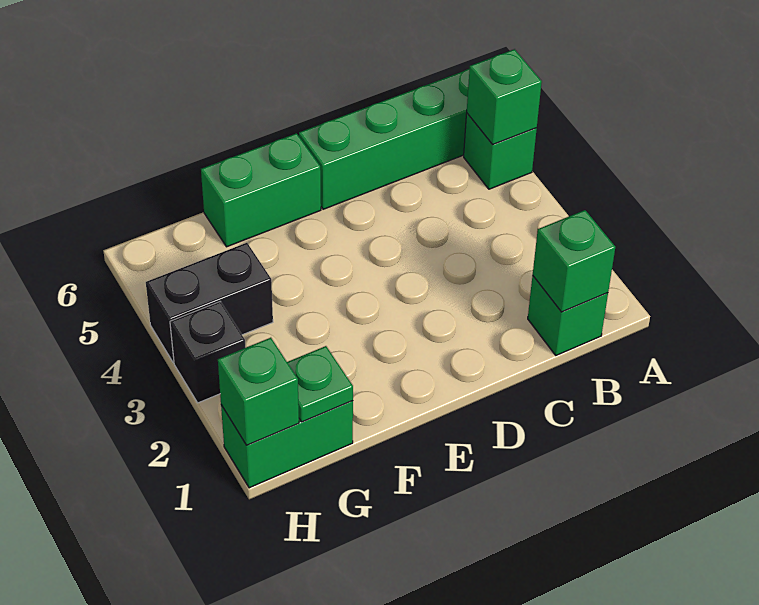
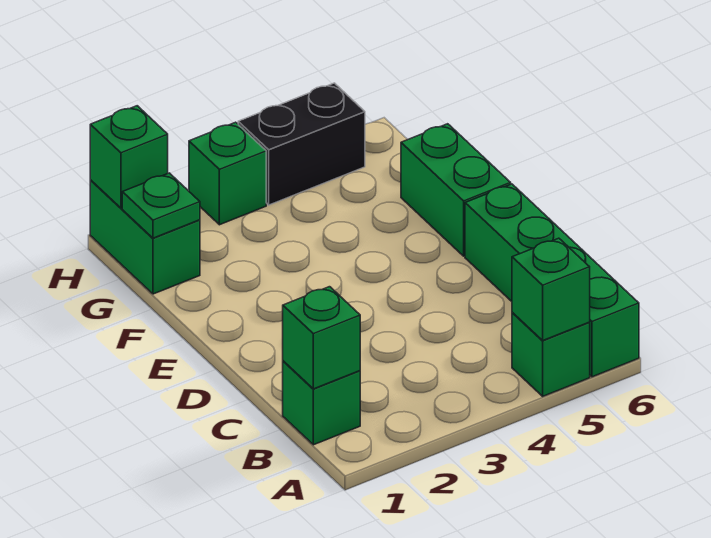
black brick G4:H4 level 1 -> black brick H4:H5 level 1
black brick H3 level 1 -> green brick H3 level 1

